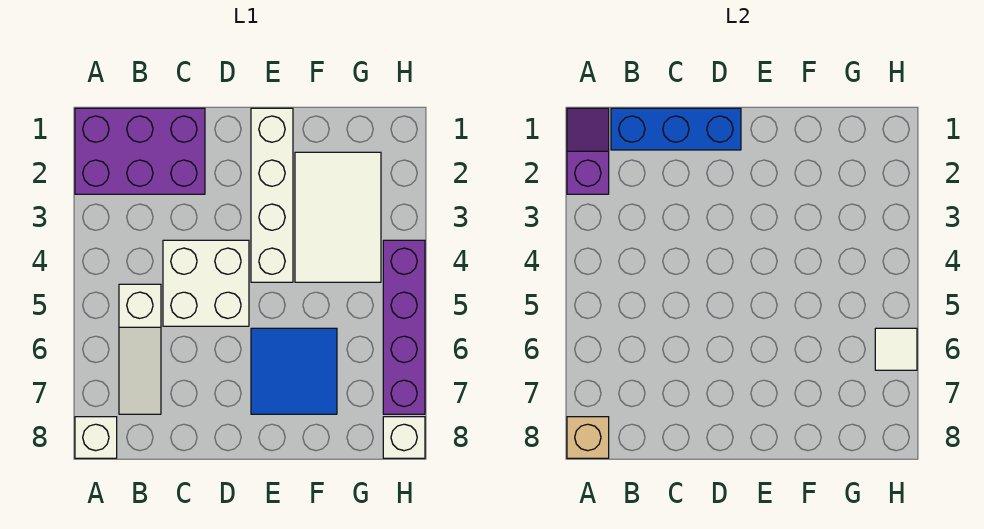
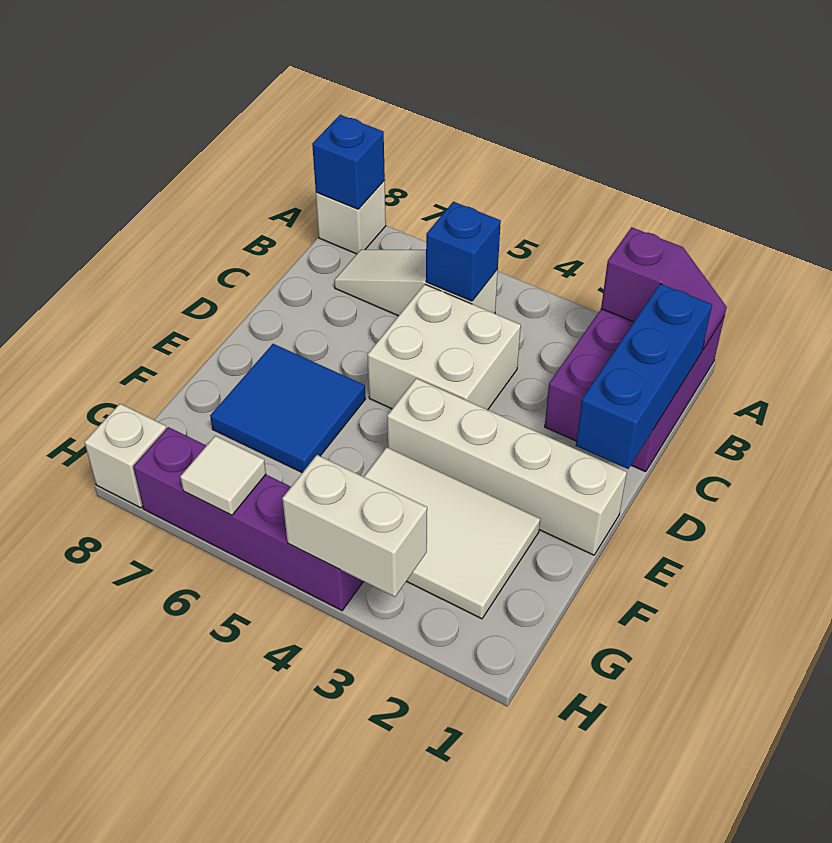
tan brick A8 level 2 -> blue brick A8 level 2
none -> blue brick B5 level 2
none -> white brick H3:H4 level 2

